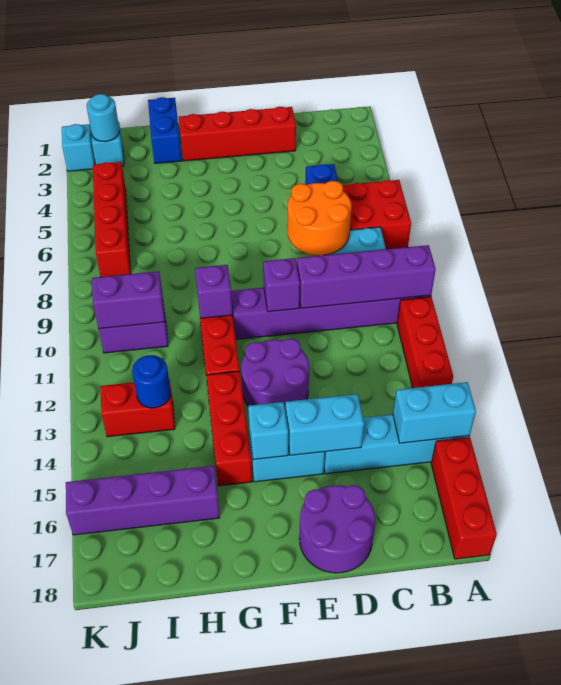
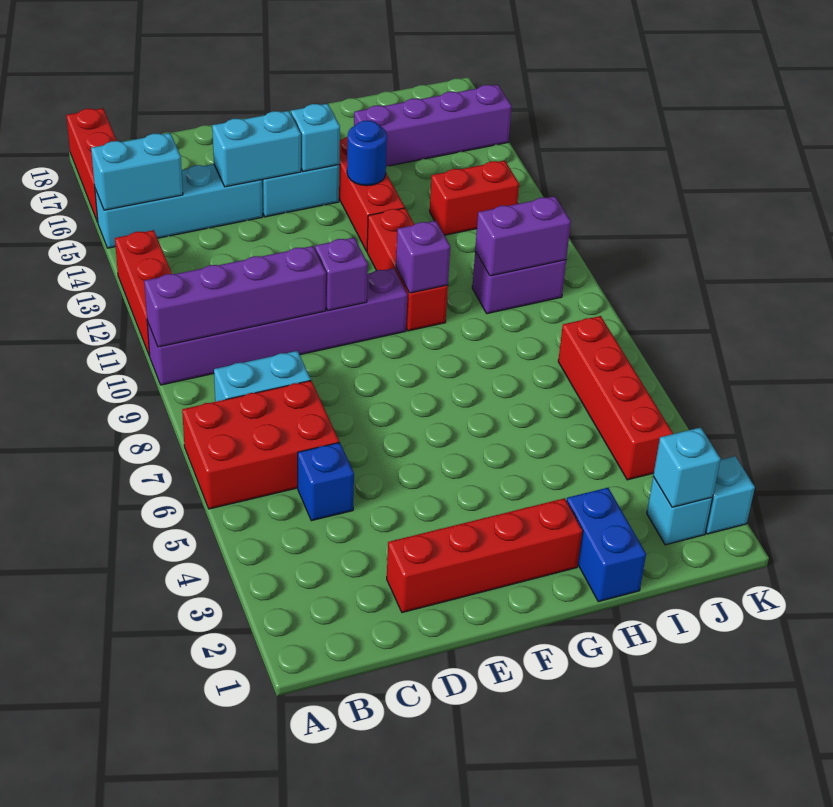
orange round brick C7:D8 level 2 -> none
purple round brick D17:E18 level 1 -> none
purple round brick E12:F13 level 1 -> none
blue round brick I13 level 2 -> blue round brick G14 level 2
cyan round brick J2 level 2 -> cyan brick J2 level 2

